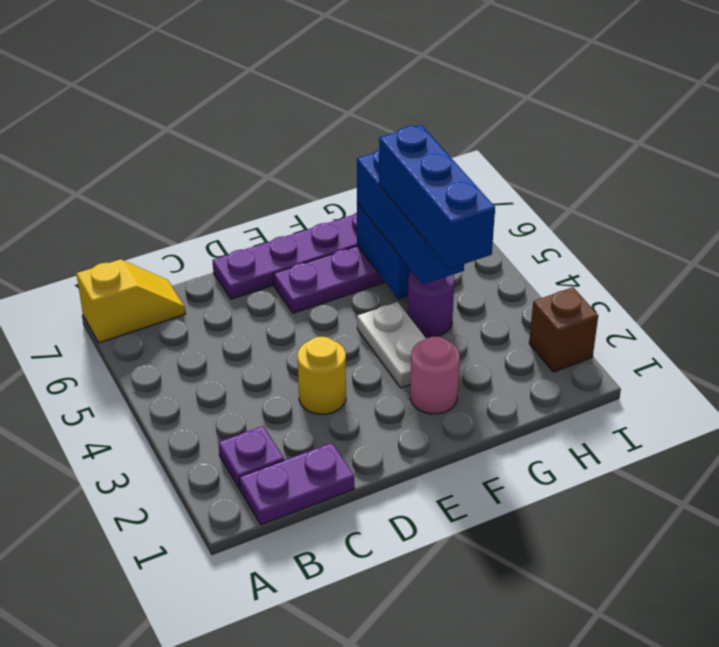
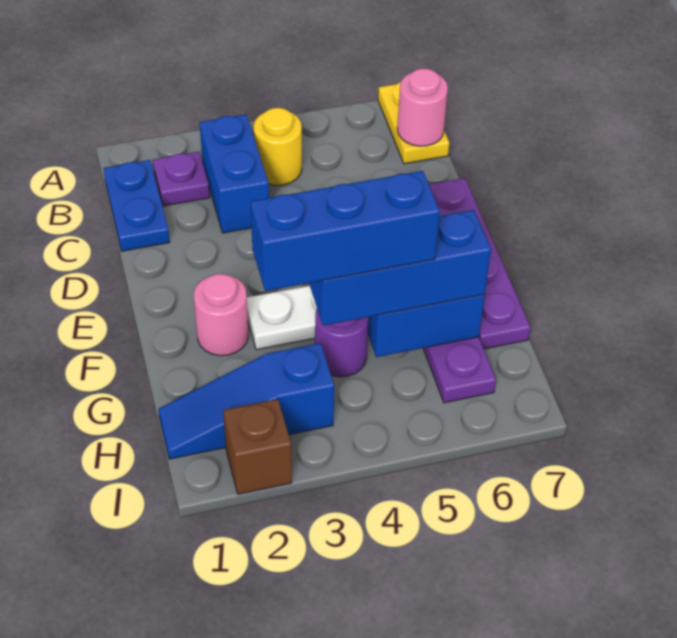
yellow slope A7:B7 level 1 top A -> yellow plate A7:B7 level 1
purple plate B1:C1 level 1 -> blue plate B1:C1 level 1
none -> blue brick B3:C3 level 1
none -> pink round brick B7 level 2
yellow round brick D3 level 1 -> yellow round brick B4 level 1
none -> blue slope H1:H3 level 1 top 3

